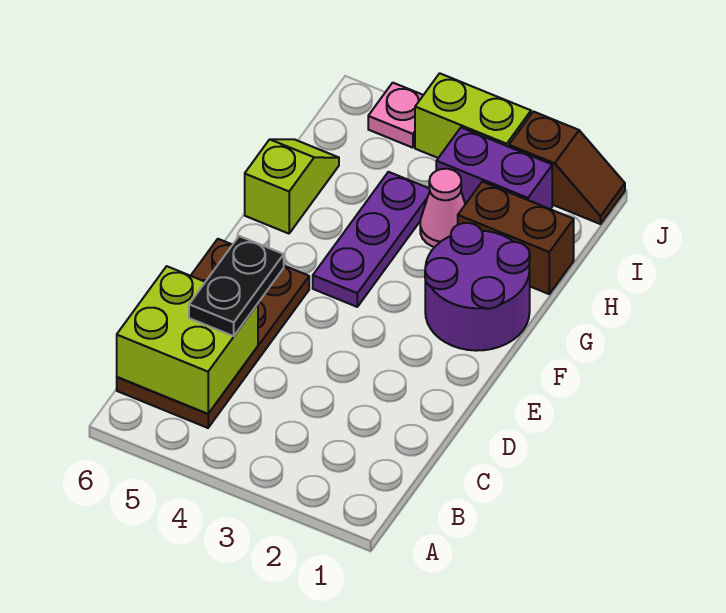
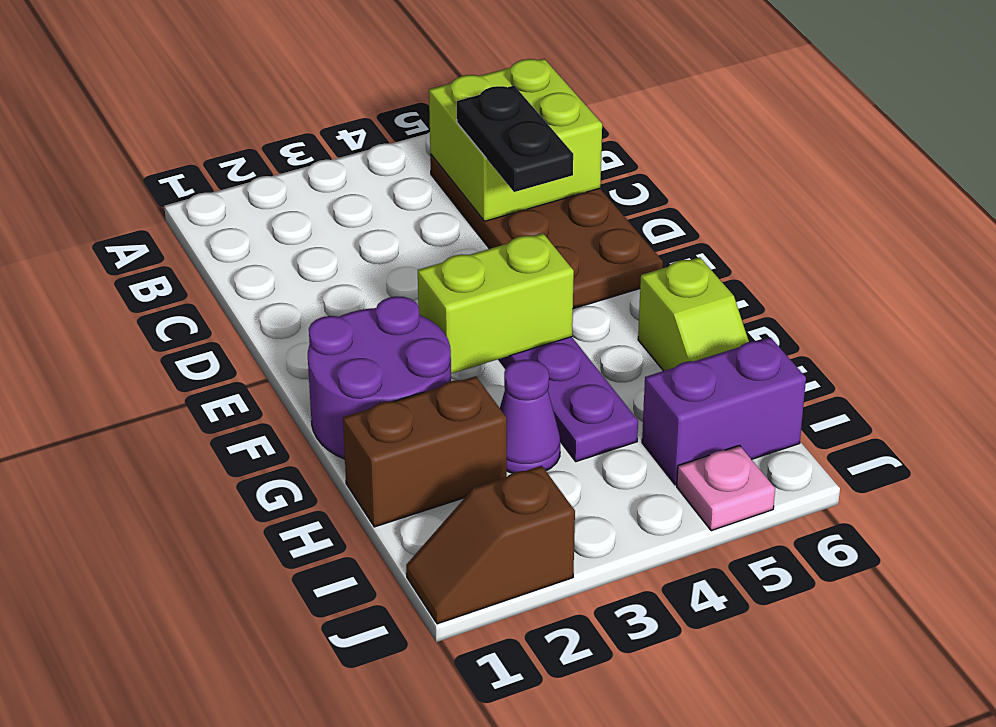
pink cone H3 level 1 -> purple cone H3 level 1
purple brick I2:I3 level 1 -> purple brick I5:I6 level 1
lime brick J3:J4 level 1 -> lime brick F3:F4 level 2

